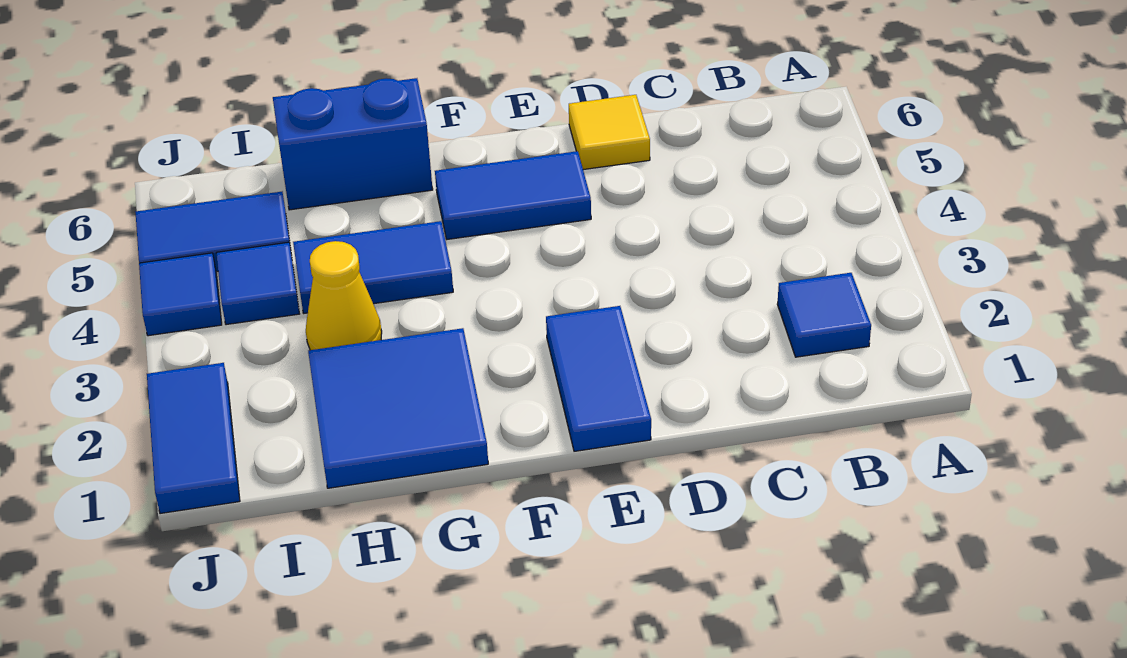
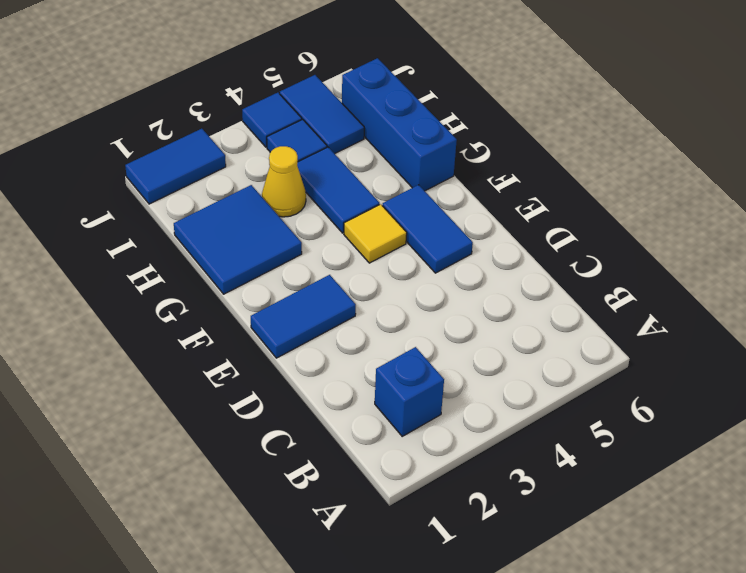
blue tile B2 level 1 -> blue brick B2 level 1
yellow tile D6 level 1 -> yellow tile F4 level 1
blue brick G6:H6 level 1 -> blue brick G6:I6 level 1

